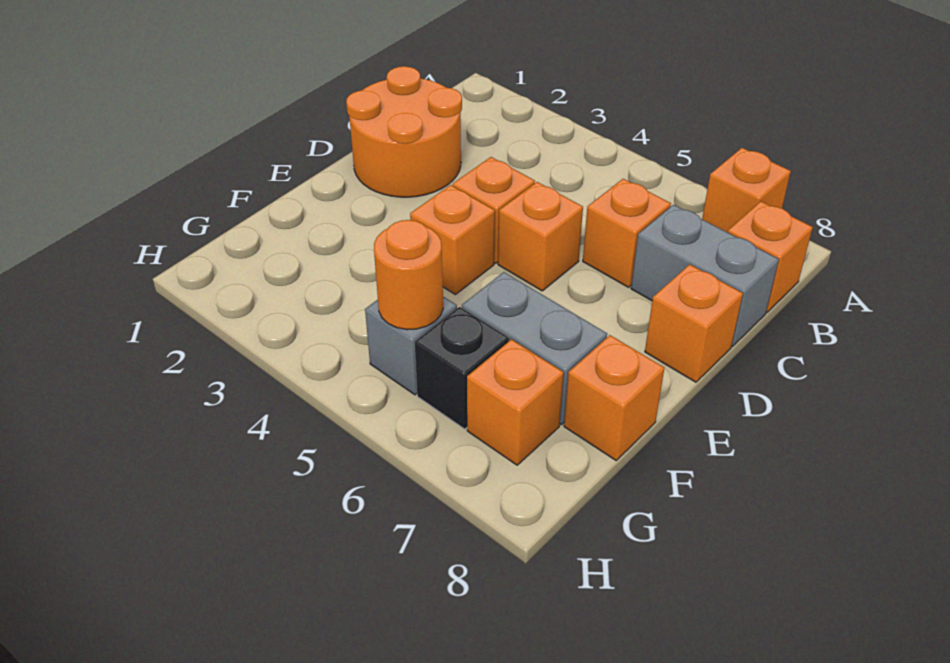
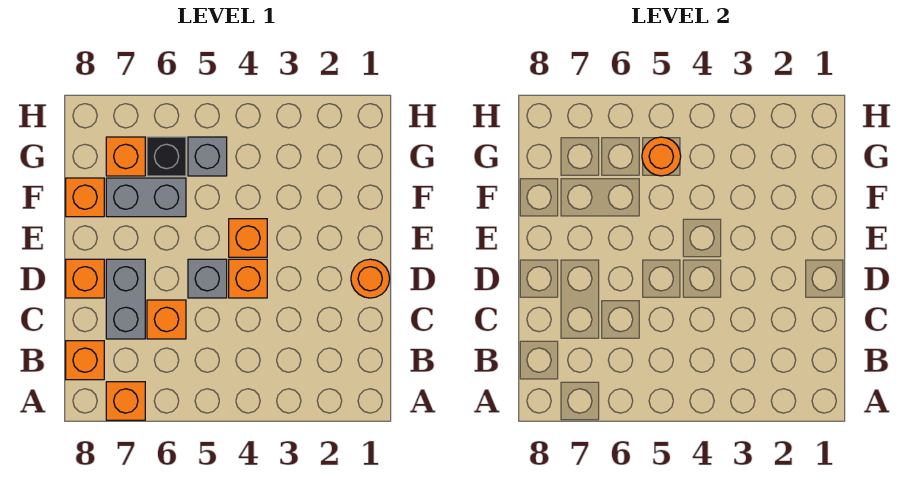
orange round brick C1:D2 level 1 -> orange round brick D1 level 1
grey brick C7:C8 level 1 -> grey brick C7:D7 level 1
orange brick D5 level 1 -> grey brick D5 level 1

